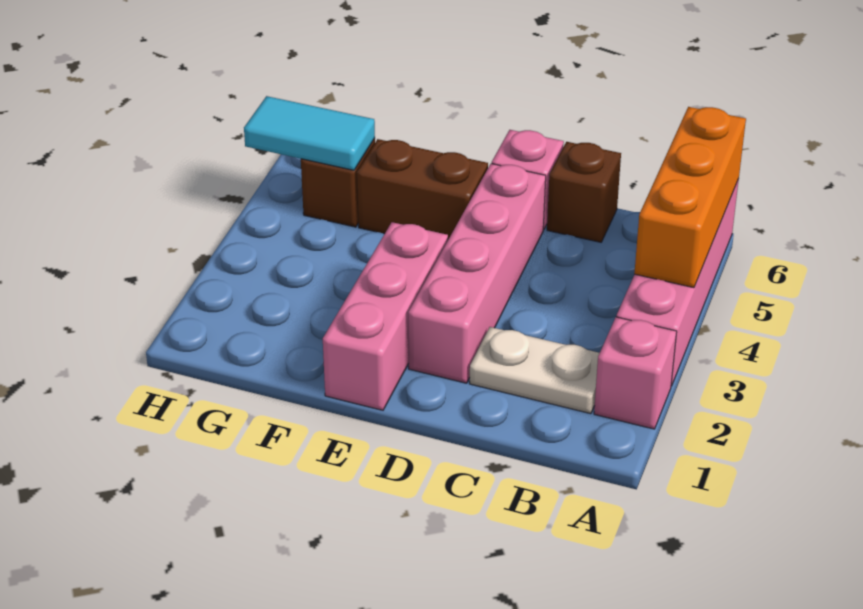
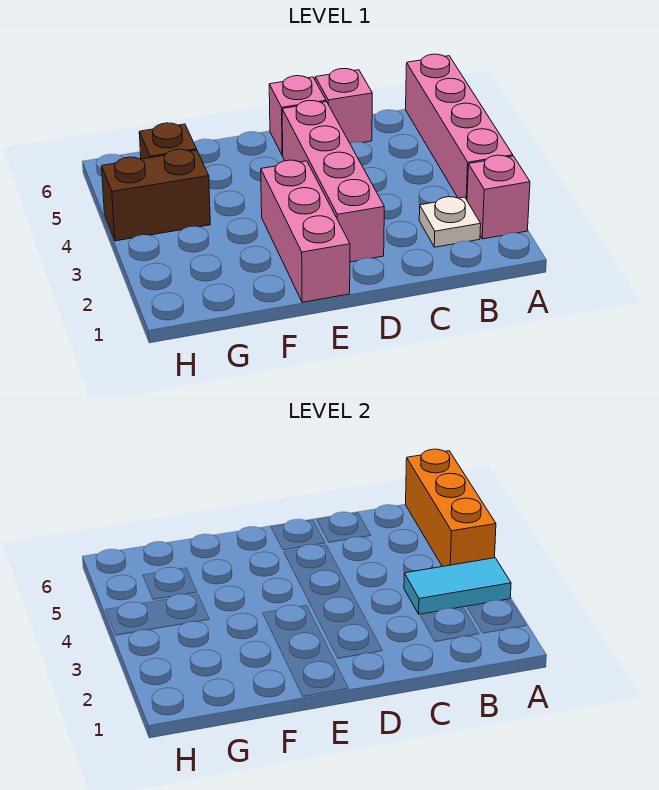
white plate B2:C2 level 1 -> white plate B2 level 1
brown brick C6 level 1 -> pink brick C6 level 1
brown brick E5:F5 level 1 -> brown brick G4:H4 level 1
cyan tile G5:H5 level 2 -> cyan tile A3:B3 level 2

